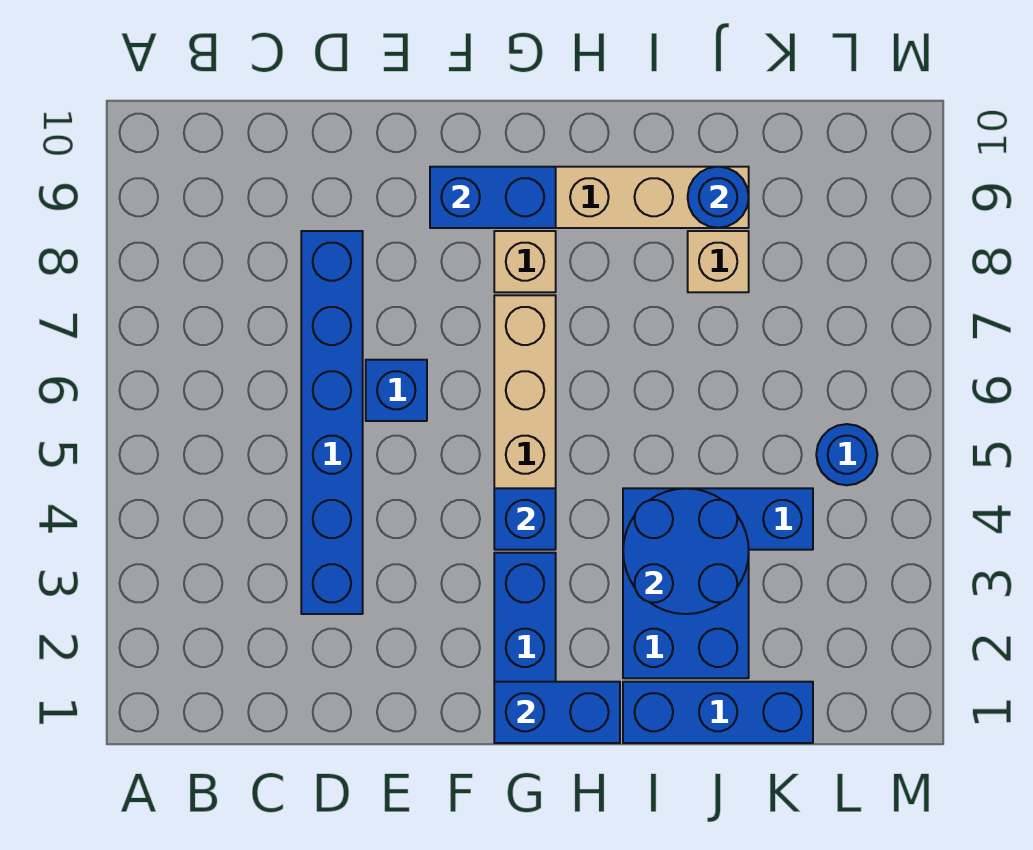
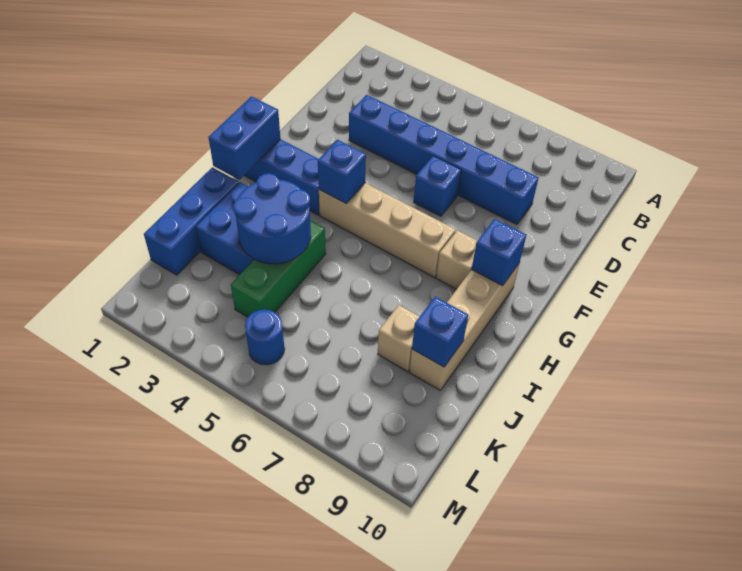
blue brick F9:G9 level 2 -> blue brick G9 level 2
blue brick I4:K4 level 1 -> green brick I4:K4 level 1
blue round brick J9 level 2 -> blue brick J9 level 2

